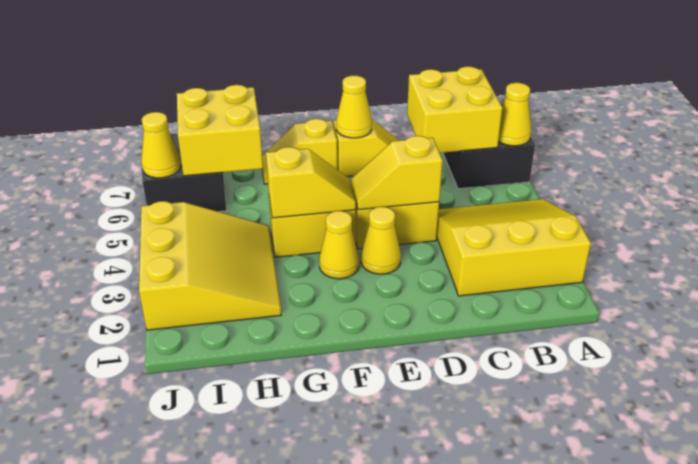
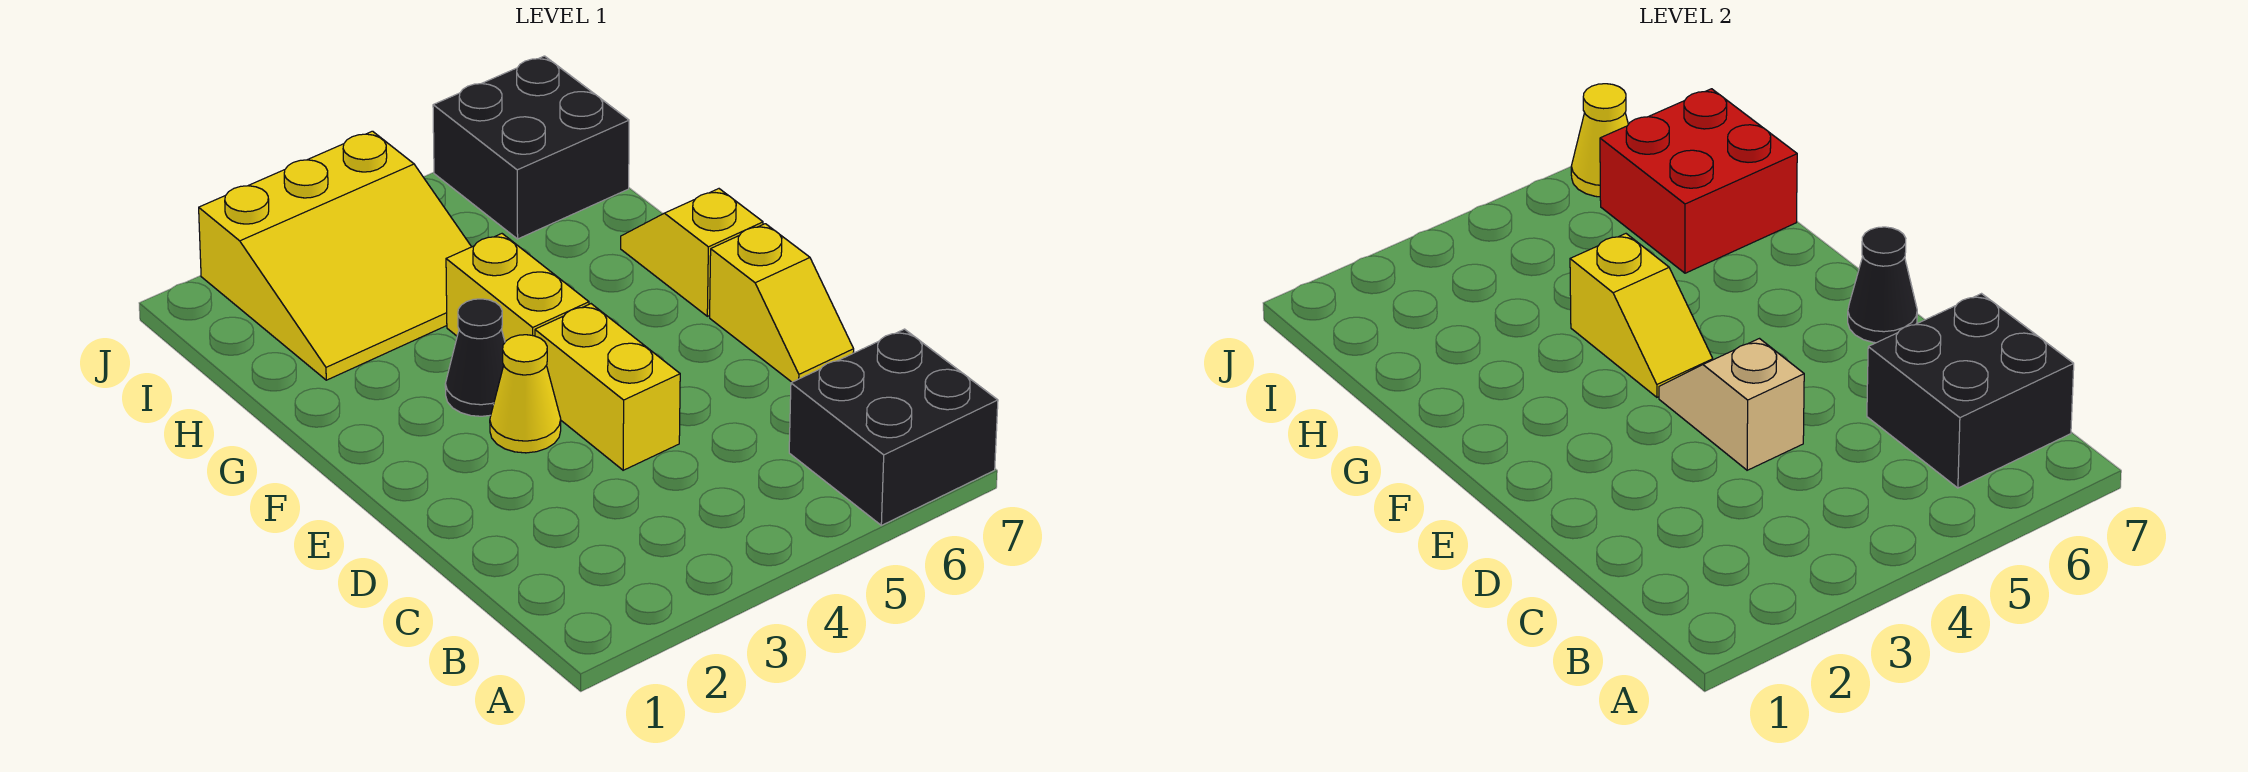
yellow slope A2:C4 level 1 top 2 -> none
yellow cone A6 level 2 -> none
yellow brick B6:C7 level 2 -> black brick B6:C7 level 2
yellow slope D4:E4 level 2 top D -> tan slope D4:E4 level 2 top D
yellow cone E7 level 2 -> black cone E7 level 2
yellow cone F3 level 1 -> black cone F3 level 1
yellow brick H6:I7 level 2 -> red brick H6:I7 level 2

